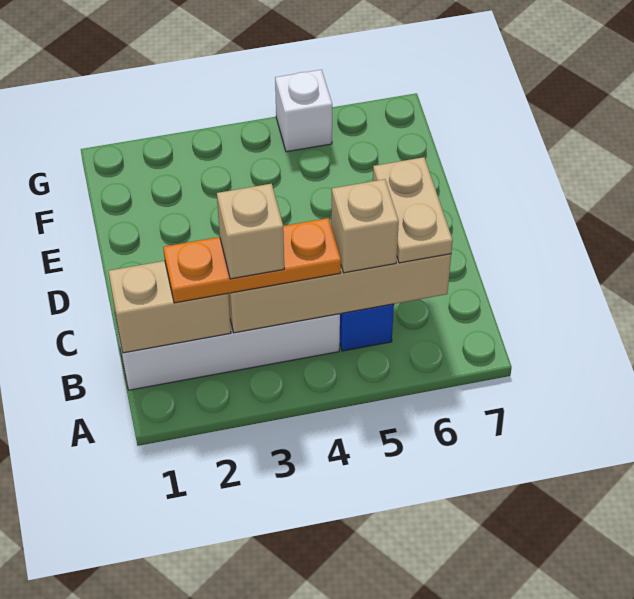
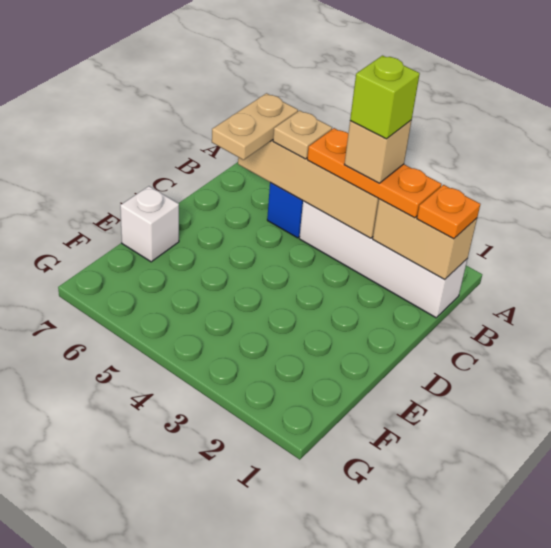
none -> orange plate B1 level 3
none -> lime brick B3 level 5
tan brick B5 level 3 -> tan plate B5 level 3
white brick G5 level 1 -> white brick E7 level 1

